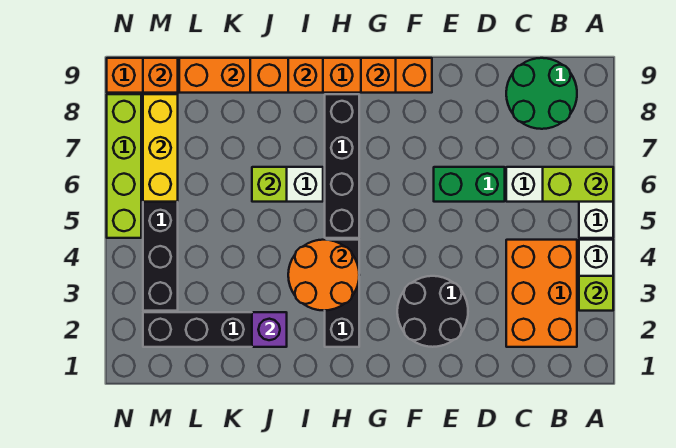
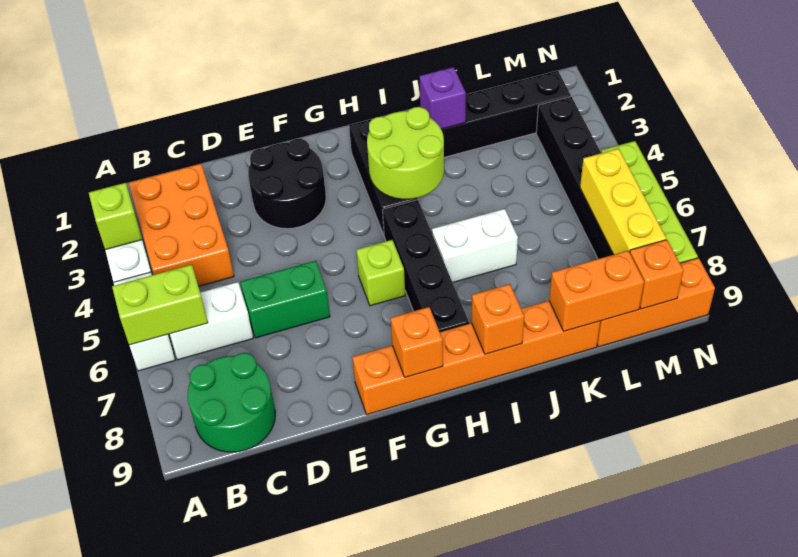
orange round brick H3:I4 level 2 -> lime round brick H3:I4 level 2
lime brick J6 level 2 -> lime brick G6 level 1

